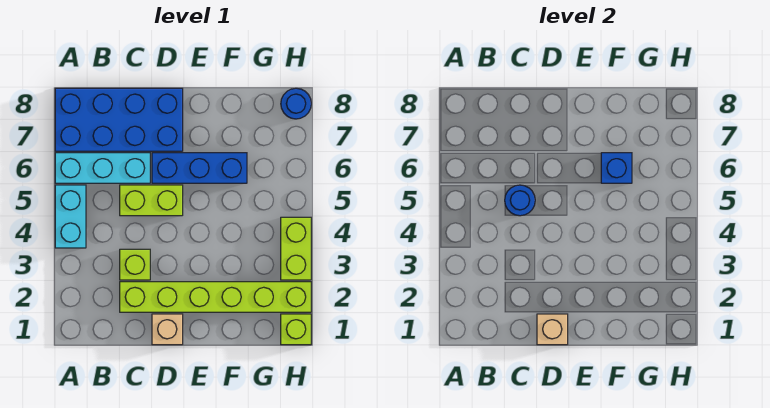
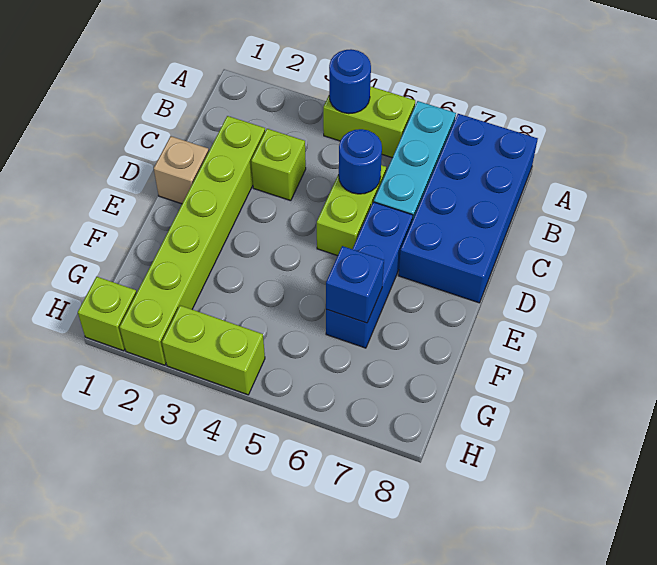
cyan brick A4:A5 level 1 -> lime brick A4:A5 level 1
tan brick D1 level 2 -> none
blue round brick H8 level 1 -> blue round brick A4 level 2

